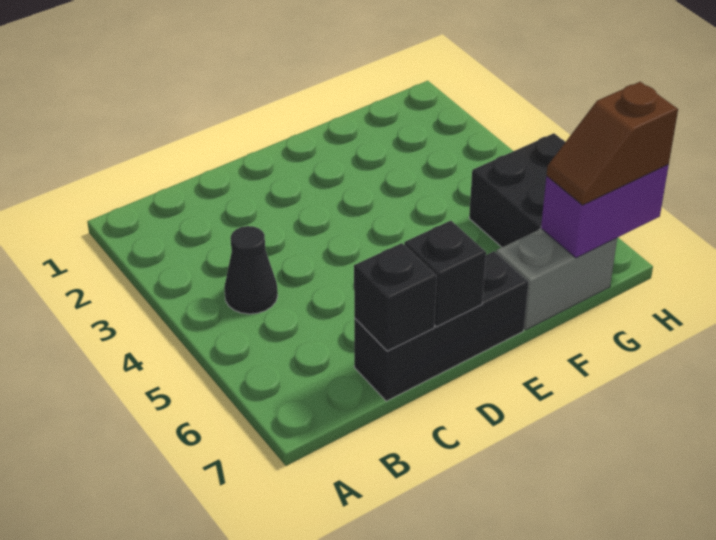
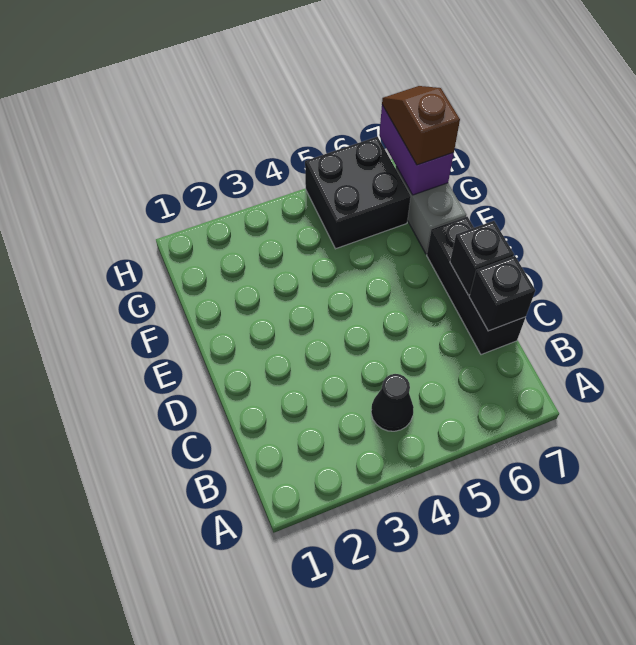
brown slope G7:H7 level 3 top H -> brown slope G7:H7 level 3 top G

